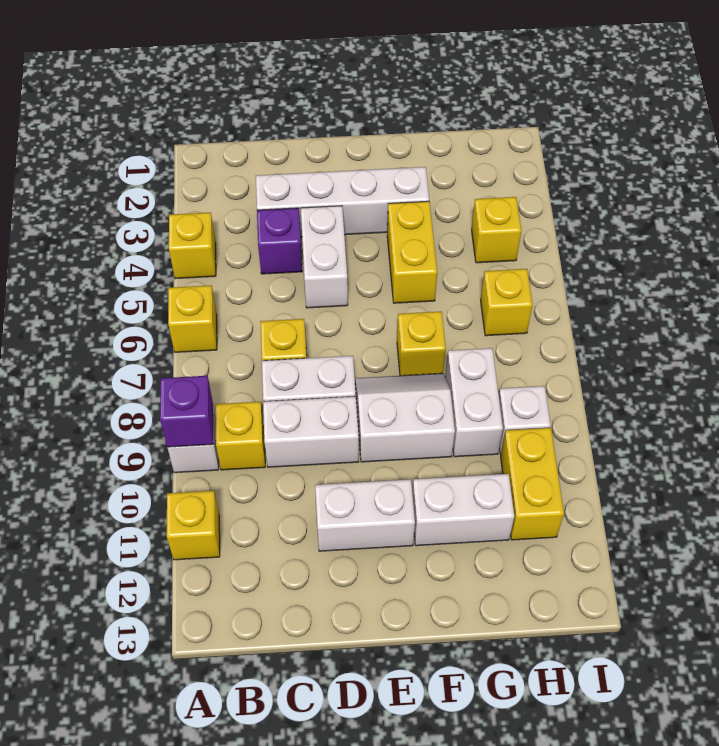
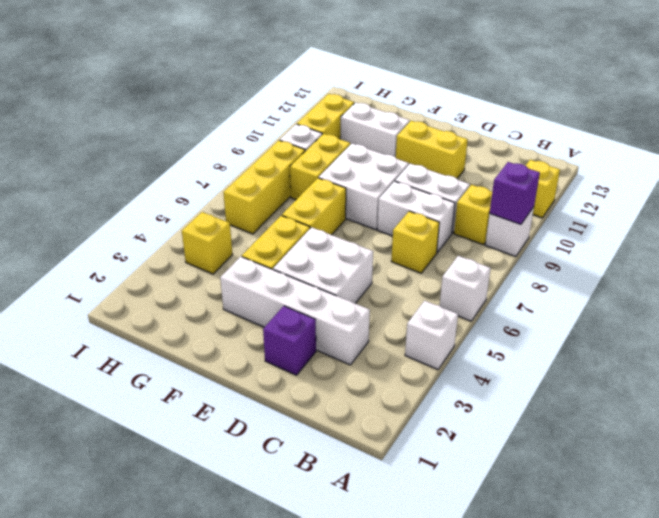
yellow brick A4 level 1 -> white brick A4 level 1
yellow brick A6 level 1 -> white brick A6 level 1
purple brick C4 level 1 -> purple brick D2 level 1
white brick D4:D5 level 1 -> white brick D4:E5 level 1
white brick D11:E11 level 1 -> yellow brick D11:E11 level 1
white slope E8:F9 level 1 top 9 -> white brick E8:F9 level 1
yellow brick F7 level 1 -> yellow brick F6:F7 level 1
white brick G8:G9 level 1 -> yellow brick G8:G9 level 1
yellow brick H6 level 1 -> yellow brick H6:H8 level 1

